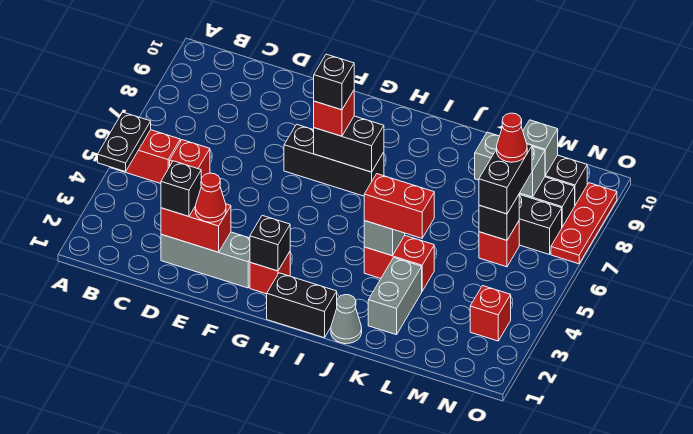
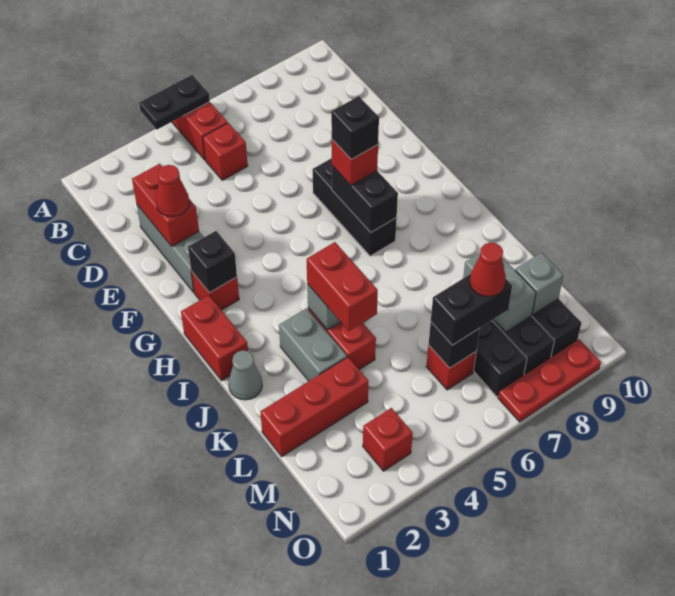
black brick D2 level 3 -> none
black brick H1:I1 level 1 -> red brick H1:I1 level 1
grey brick K2:K3 level 1 -> grey brick J3:K3 level 1
none -> red brick L1:L3 level 1

